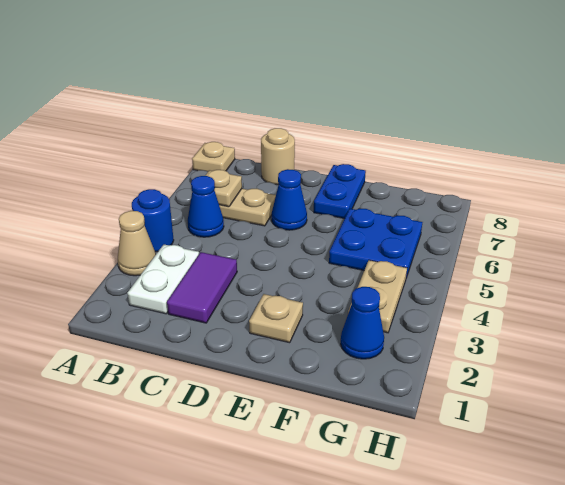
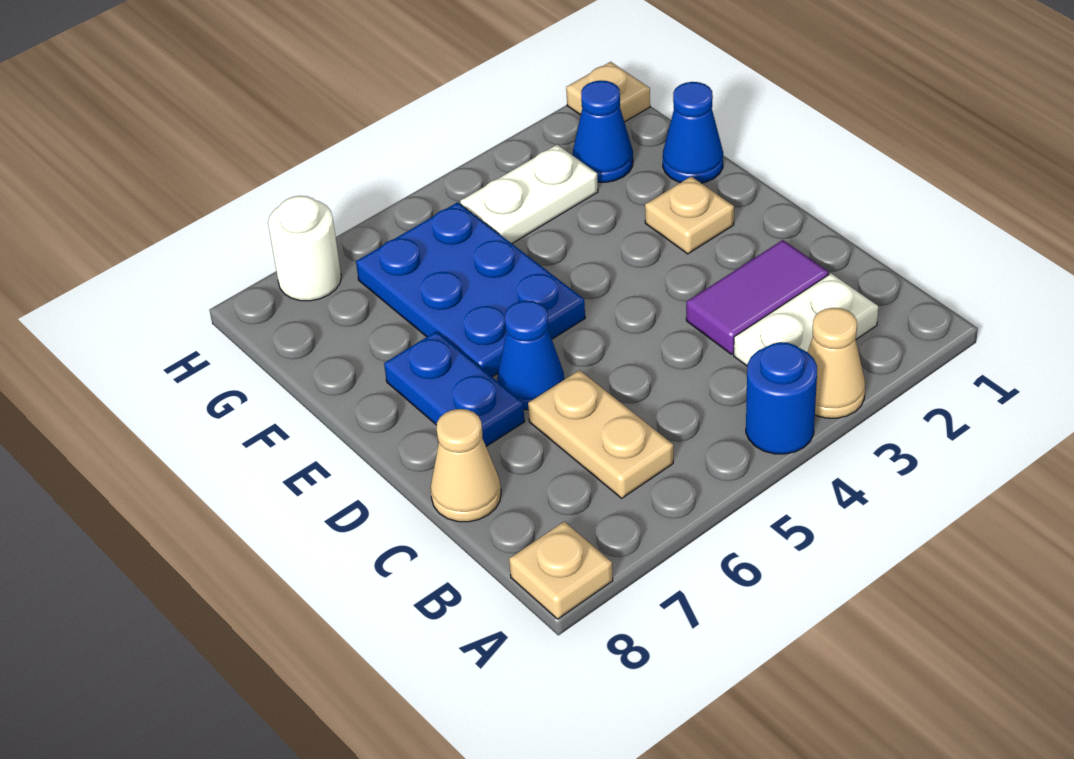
blue cone B5 level 1 -> blue cone F1 level 1
tan plate B6 level 2 -> tan plate H1 level 1
tan round brick C8 level 1 -> tan cone C8 level 1
blue plate E7:E8 level 1 -> blue plate D7:E7 level 1
blue plate F5:G6 level 1 -> blue plate E5:G6 level 1
tan plate G3:G4 level 1 -> white plate G3:G4 level 1
none -> white round brick H7 level 1

